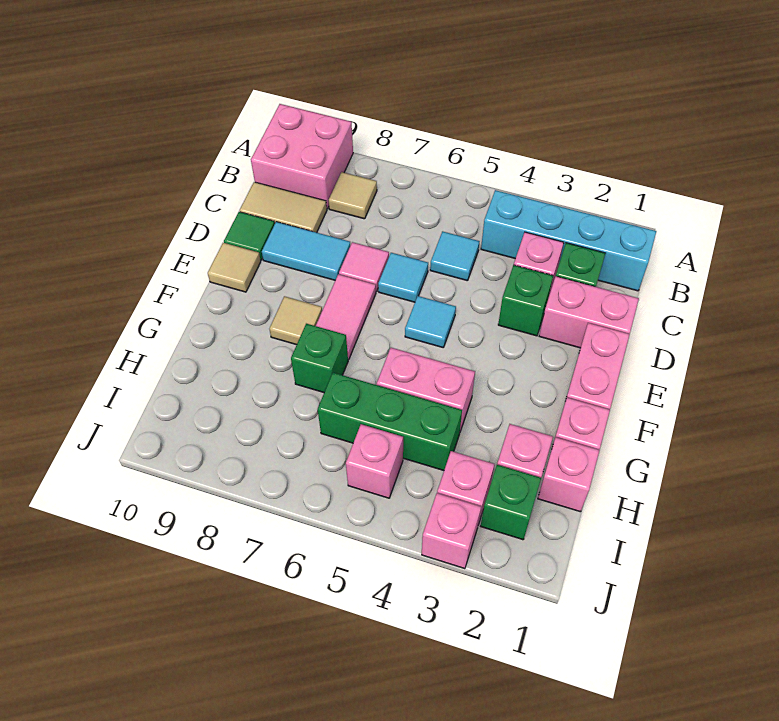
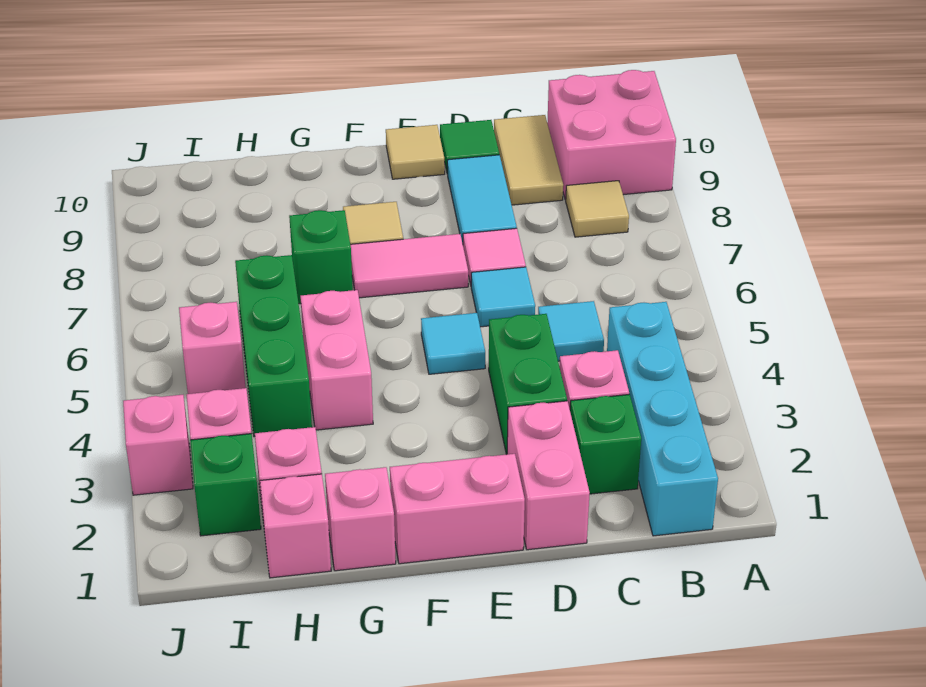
green brick D3 level 1 -> green brick D3:D4 level 1

